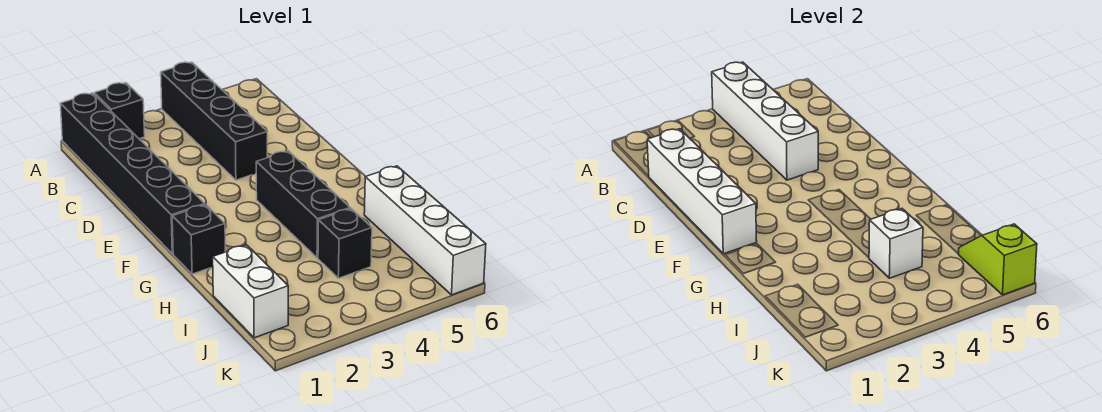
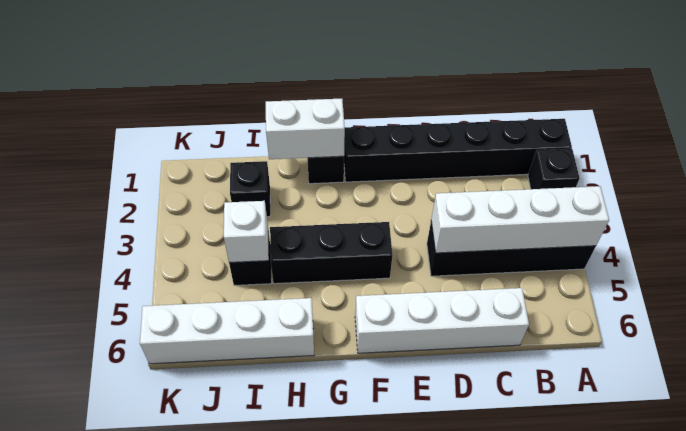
white brick C1:F1 level 2 -> white brick C6:F6 level 1
white brick I1:J1 level 1 -> white brick G1:H1 level 2
none -> black brick I2 level 1
lime slope J6:K6 level 2 top K -> none

